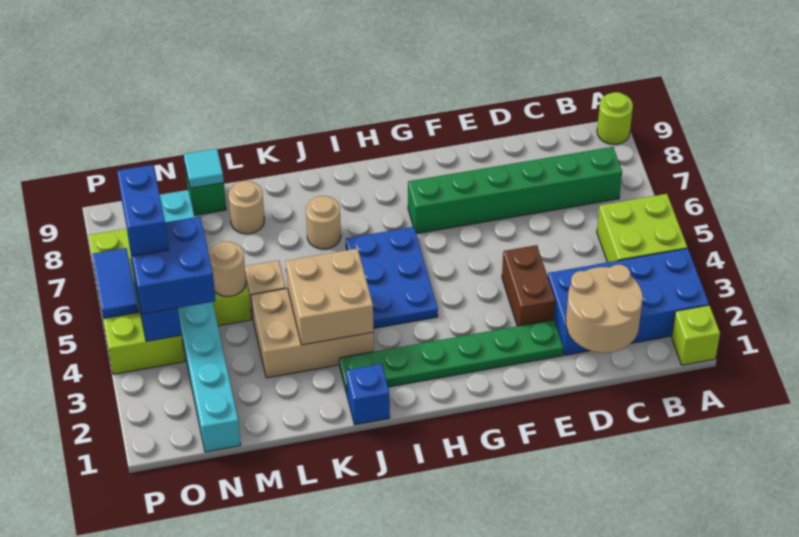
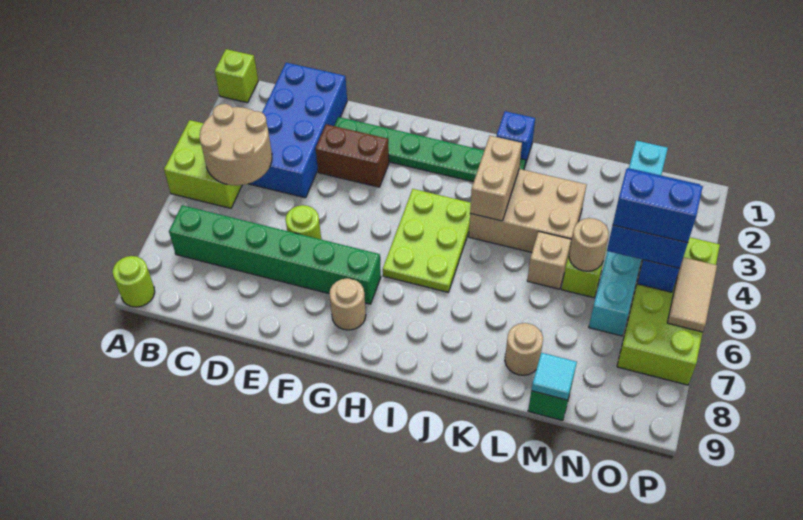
blue brick A2:D3 level 1 -> blue brick C1:D4 level 1
tan round brick C1:D2 level 2 -> tan round brick B4:C5 level 2
brown brick E3:E4 level 1 -> brown brick E3:F3 level 1
none -> lime round brick E6 level 1
blue plate H4:I6 level 1 -> lime plate H4:I6 level 1
tan brick J3:K4 level 2 -> tan brick J3:J4 level 2
tan round brick J7 level 1 -> tan round brick G8 level 1
cyan brick N1:N8 level 1 -> cyan brick N1:N6 level 1
blue brick O5:O6 level 4 -> blue brick N5:O5 level 4
blue tile P5:P6 level 2 -> tan tile P5:P6 level 2

